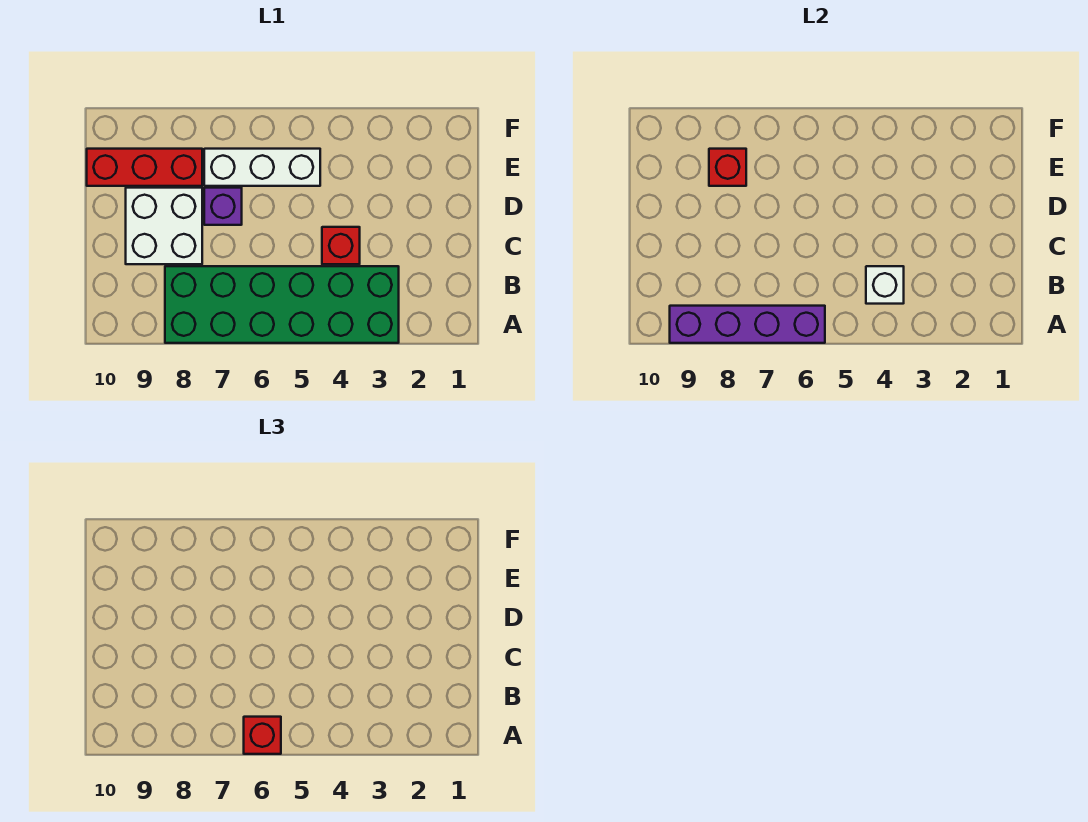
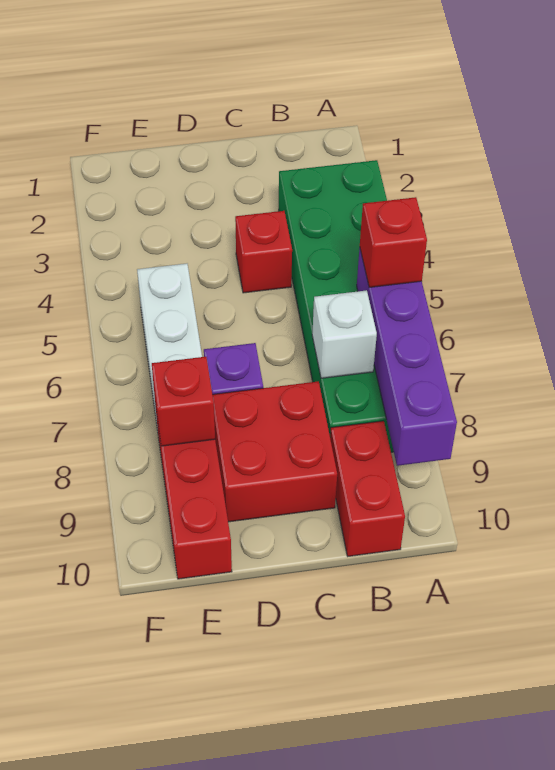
white brick B4 level 2 -> white brick B7 level 2
none -> red brick B9:B10 level 1
white brick C8:D9 level 1 -> red brick C8:D9 level 1

